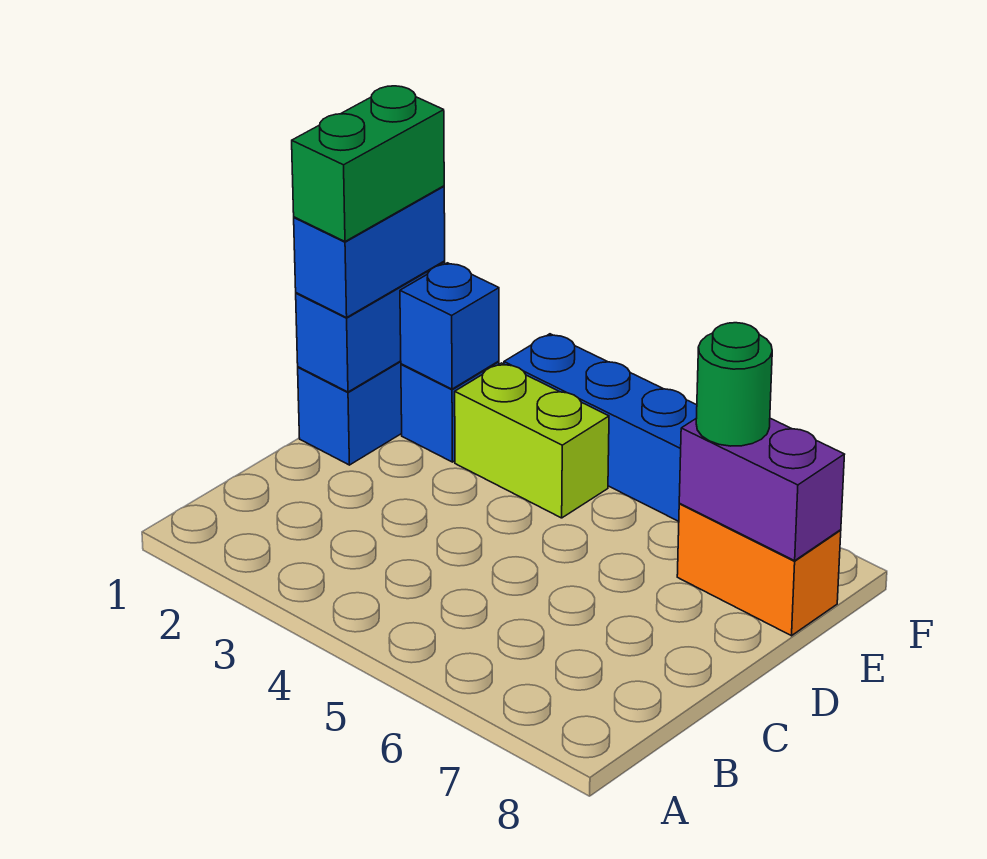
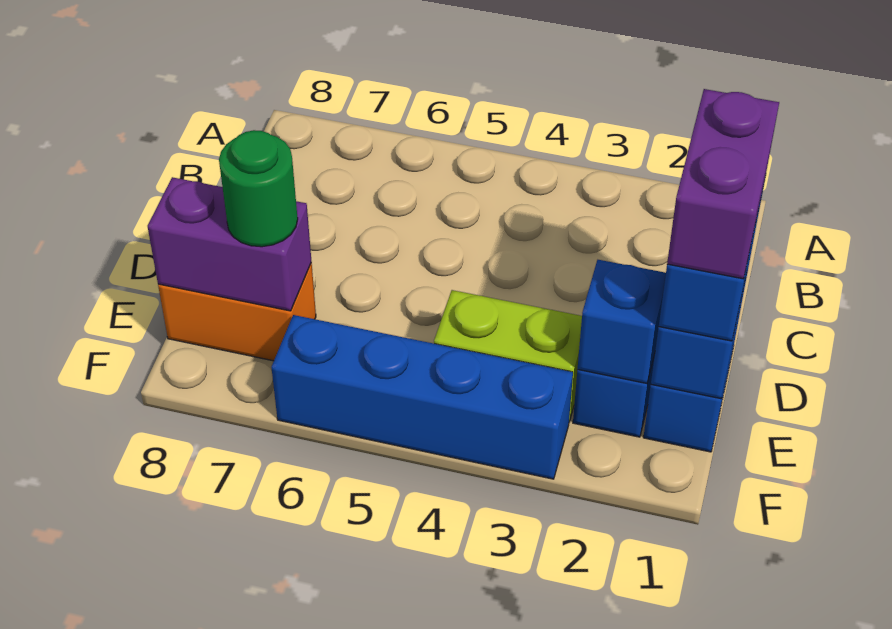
green brick D1:E1 level 4 -> purple brick D1:E1 level 4

